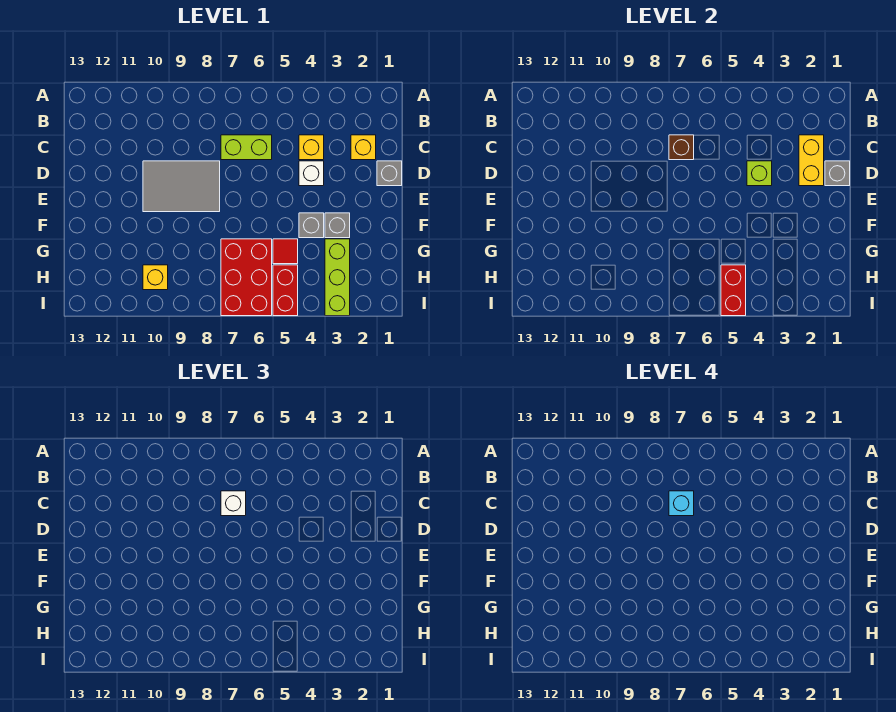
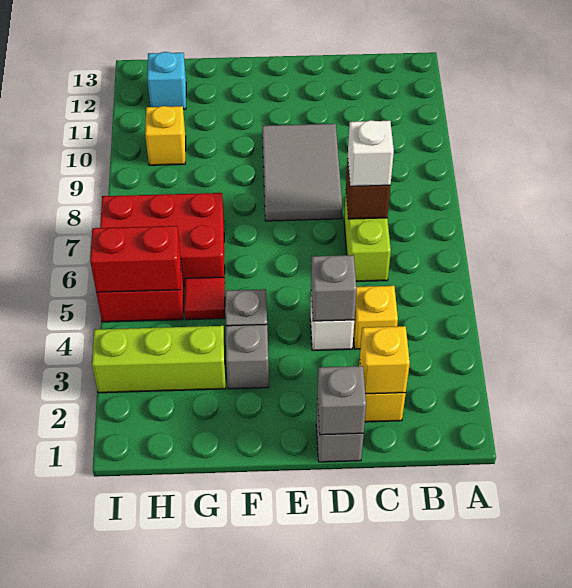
yellow brick C2:D2 level 2 -> yellow brick C2 level 2
cyan brick C7 level 4 -> cyan brick H12 level 1
lime brick D4 level 2 -> grey brick D4 level 2

